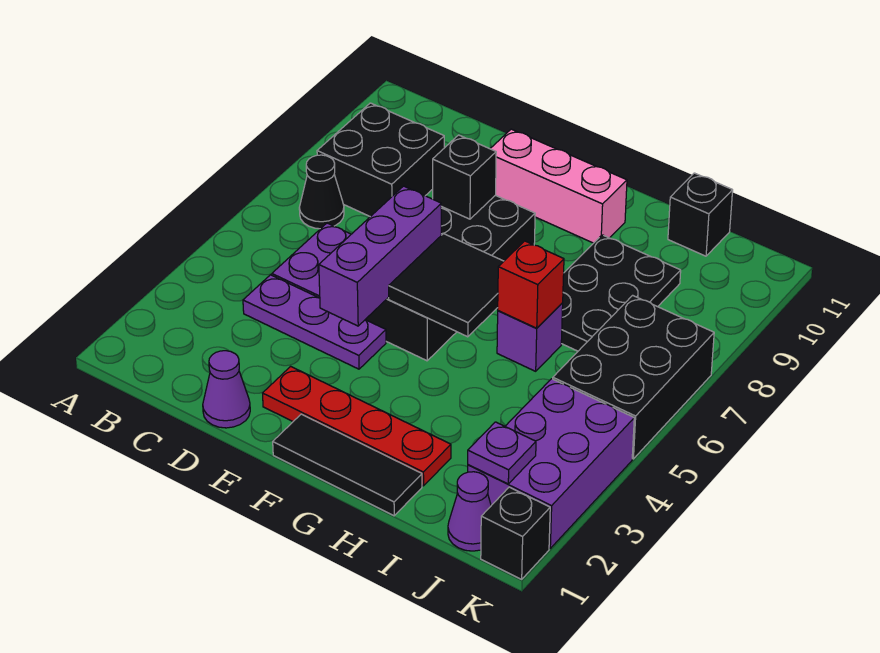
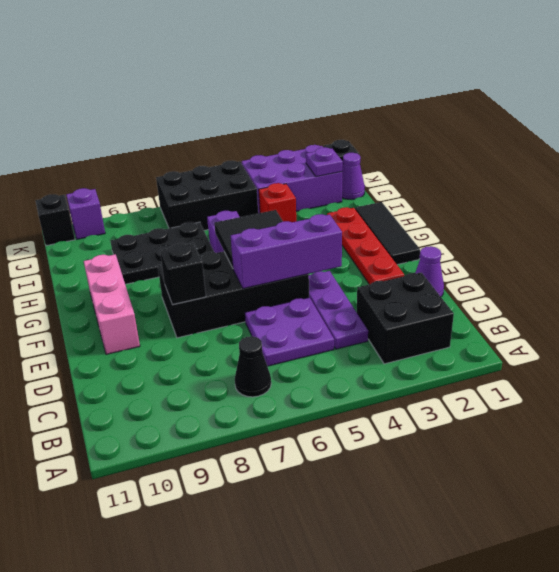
black brick B8:C9 level 1 -> black brick B2:C3 level 1
red brick H6 level 2 -> red brick I4 level 1
black brick I11 level 1 -> black brick K11 level 1
none -> purple brick K10 level 1

